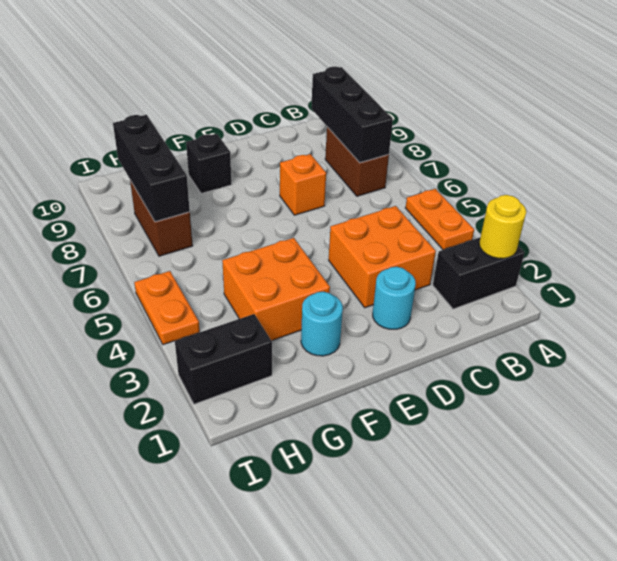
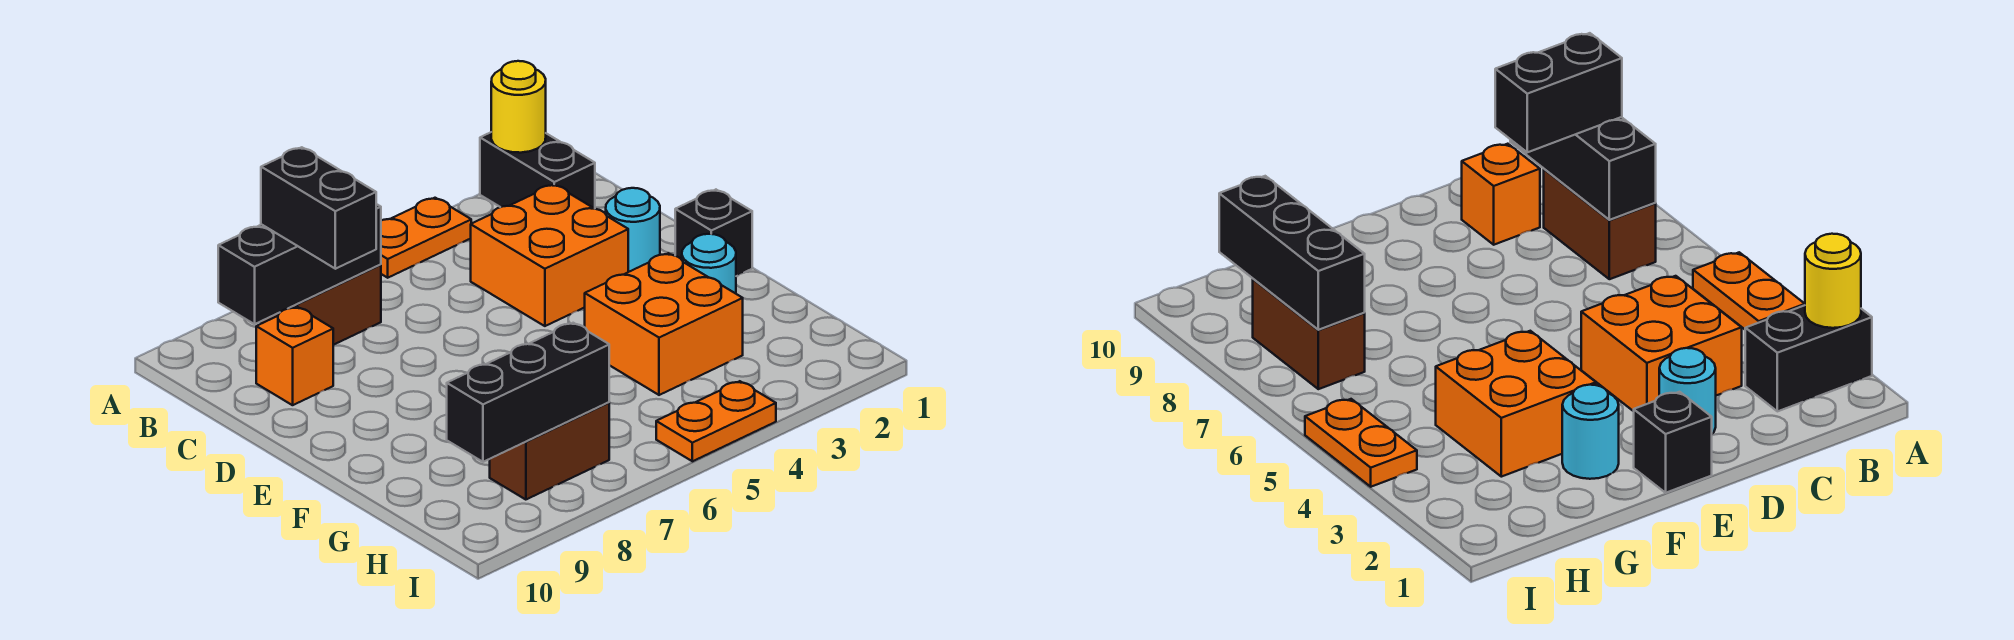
orange brick D7 level 1 -> orange brick C9 level 1
black brick F9 level 1 -> black brick E1 level 1
black brick H2:I2 level 1 -> black brick B8:C8 level 3

